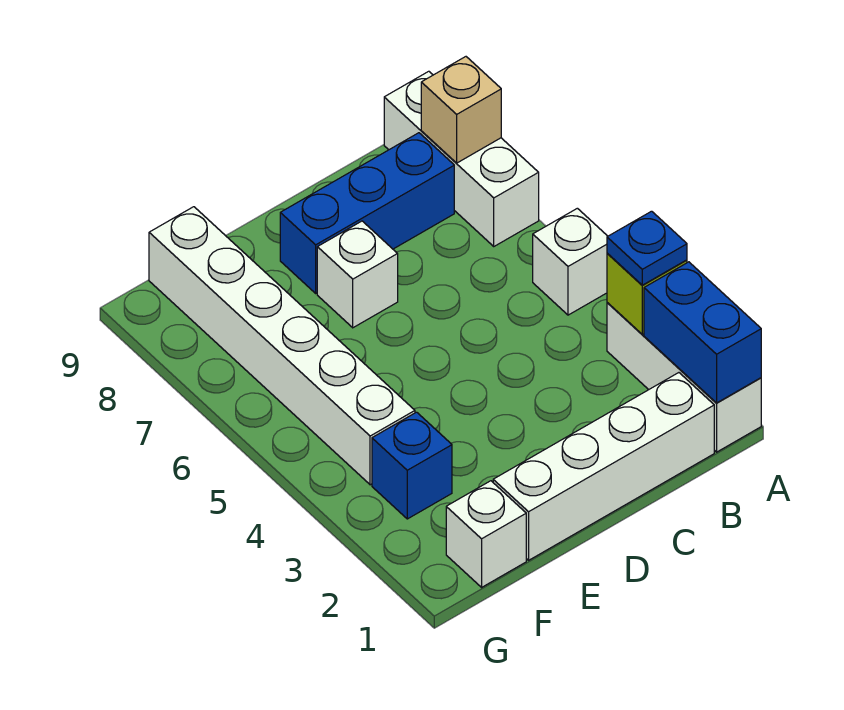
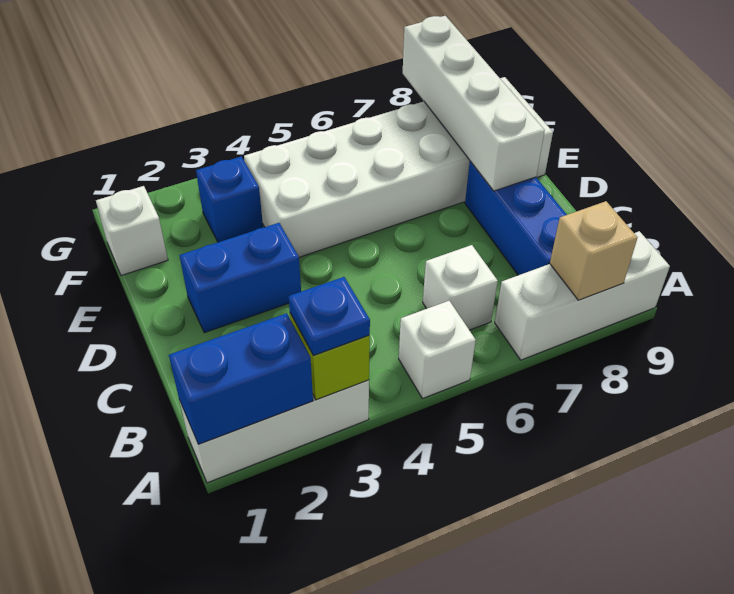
white brick B1:E1 level 1 -> white brick D8:G8 level 2
none -> blue brick D2:D3 level 1
white brick D7 level 1 -> white brick B6 level 1
white brick F4:F9 level 1 -> white brick E4:F9 level 1

